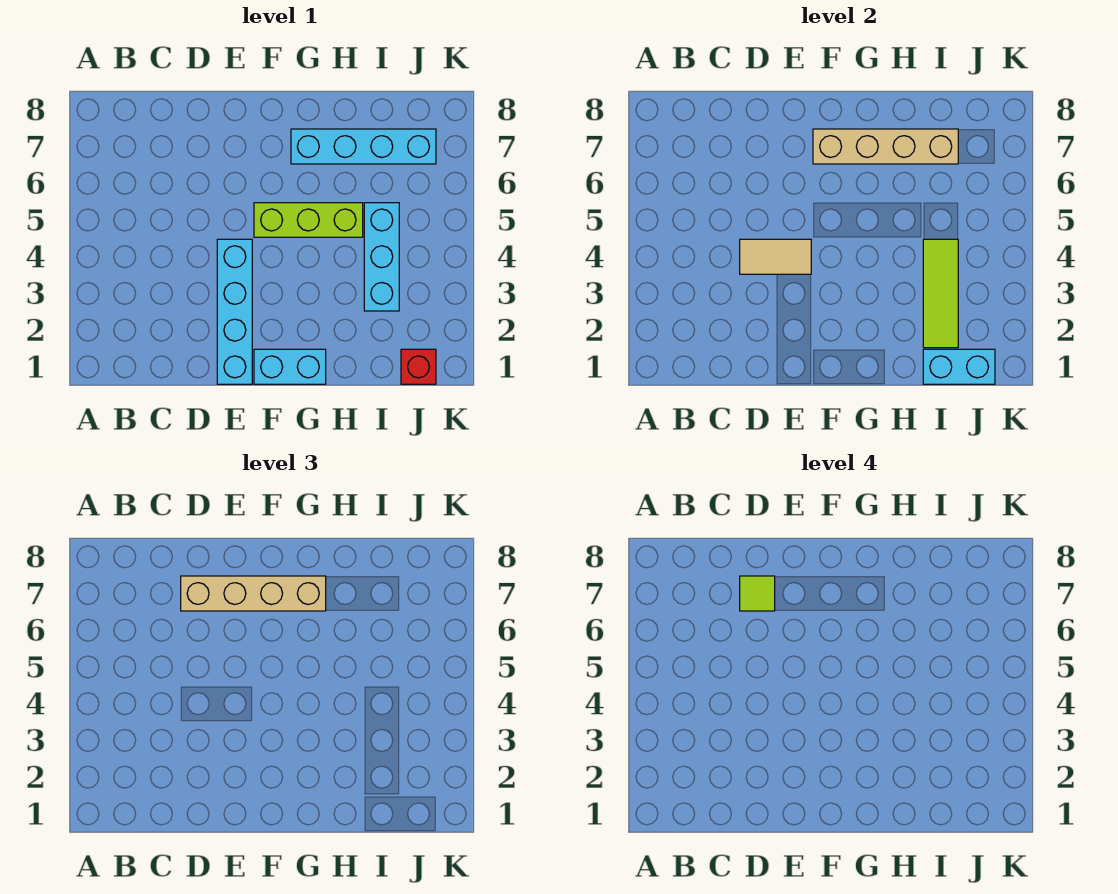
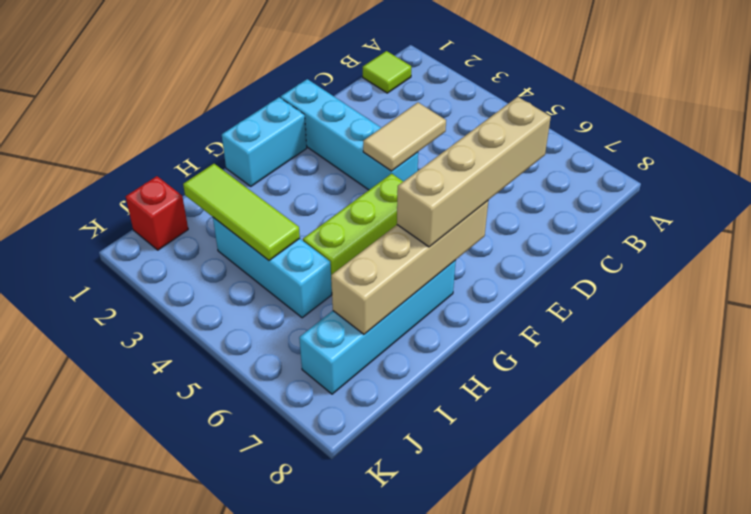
lime tile D7 level 4 -> lime tile B1 level 1
cyan brick I1:J1 level 2 -> none

